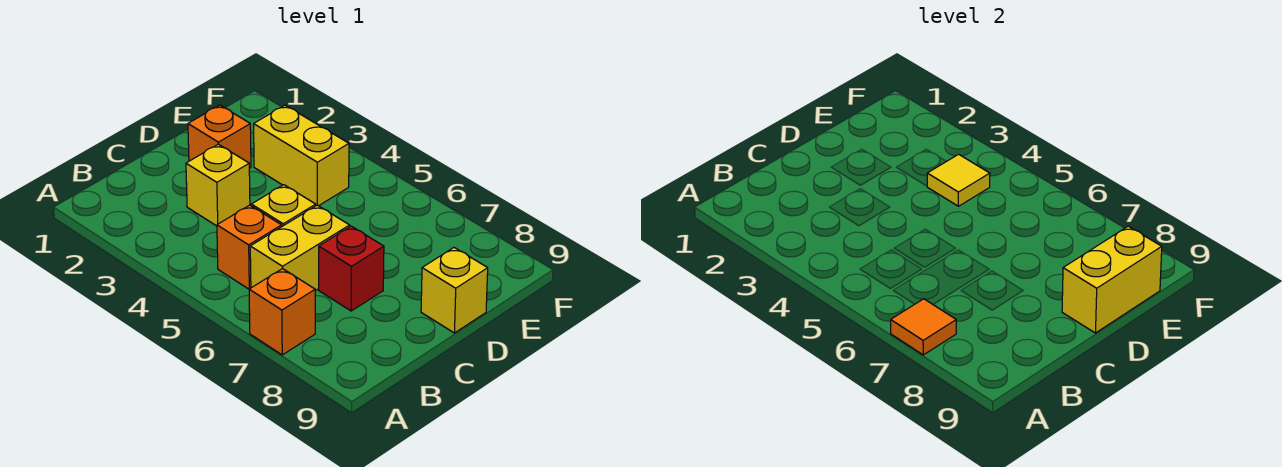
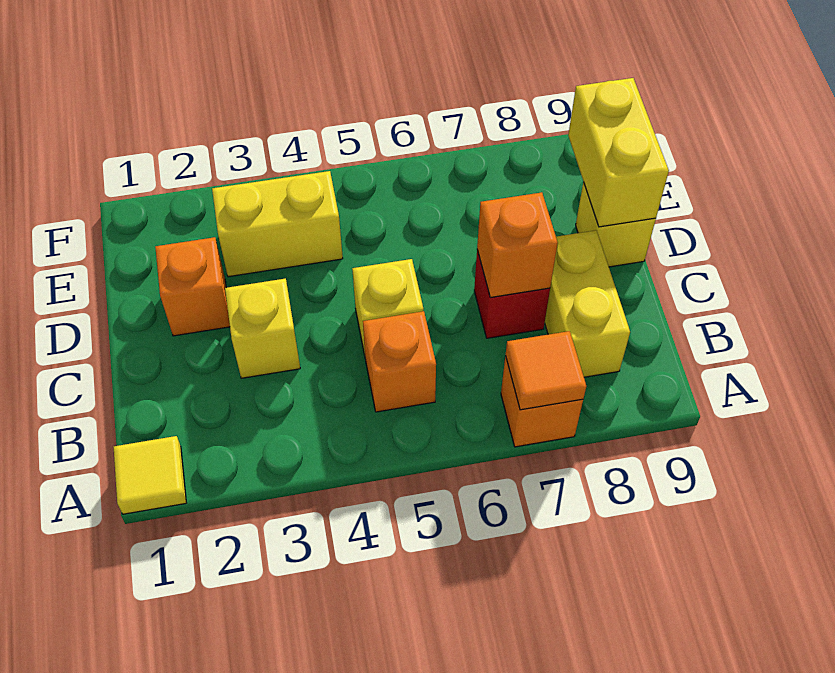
yellow brick B6:C6 level 1 -> yellow brick B8:C8 level 1
none -> orange brick C7 level 2
yellow tile E4 level 2 -> yellow tile A1 level 1

